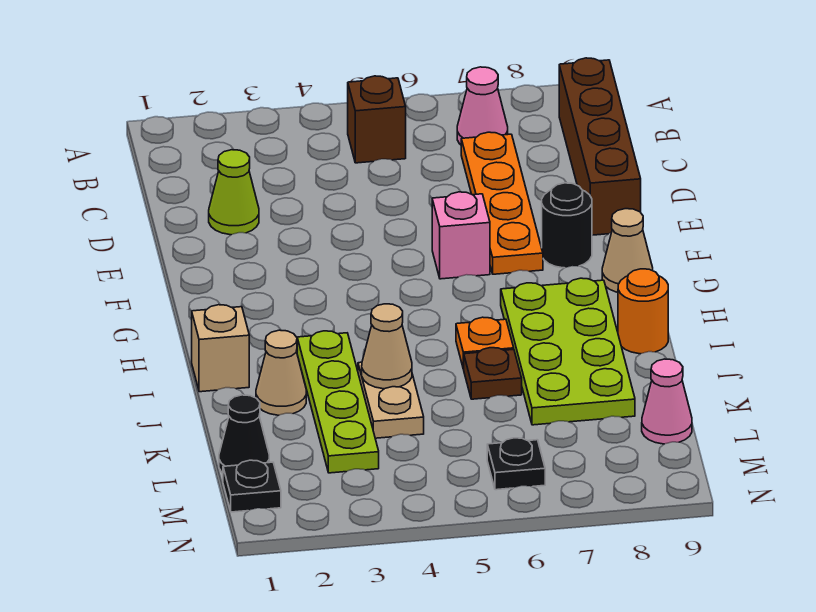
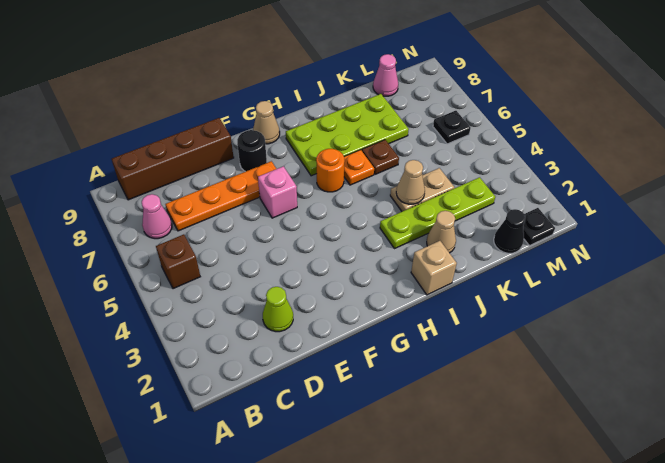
orange round brick I9 level 1 -> orange round brick H6 level 1

